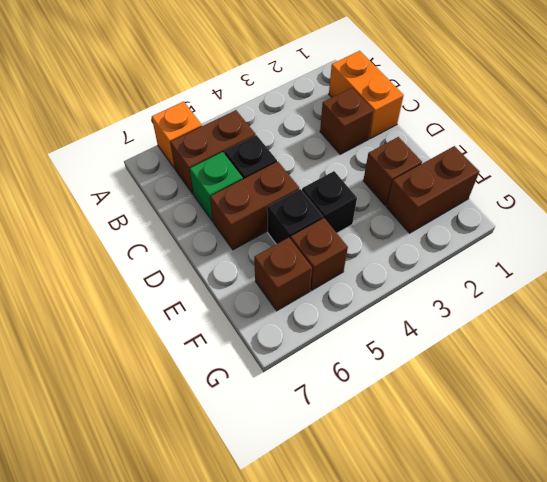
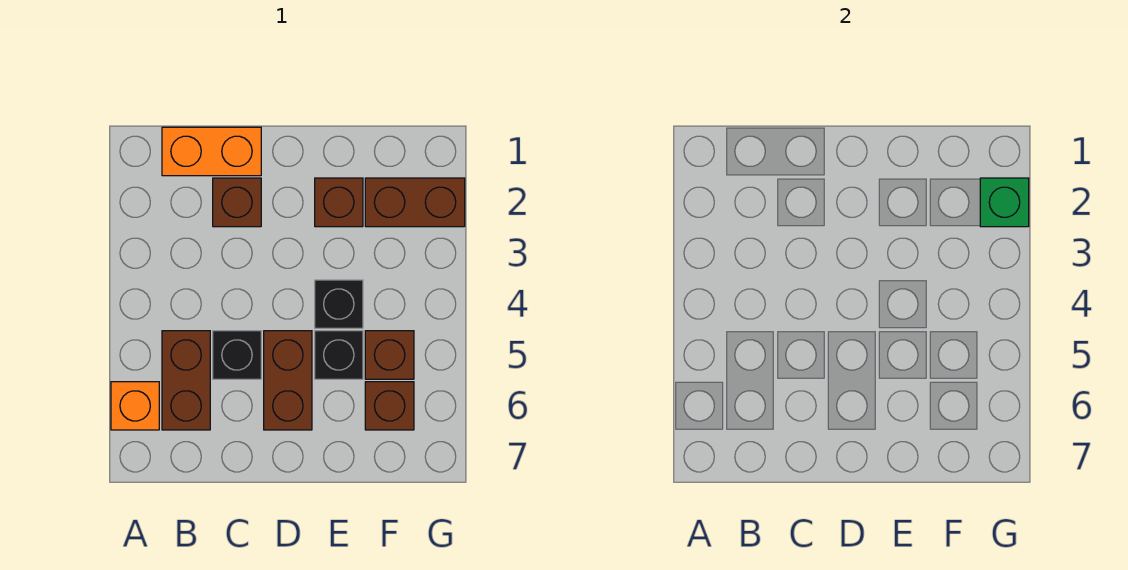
green brick C6 level 1 -> green brick G2 level 2
brown brick F1:F2 level 1 -> brown brick F2:G2 level 1

